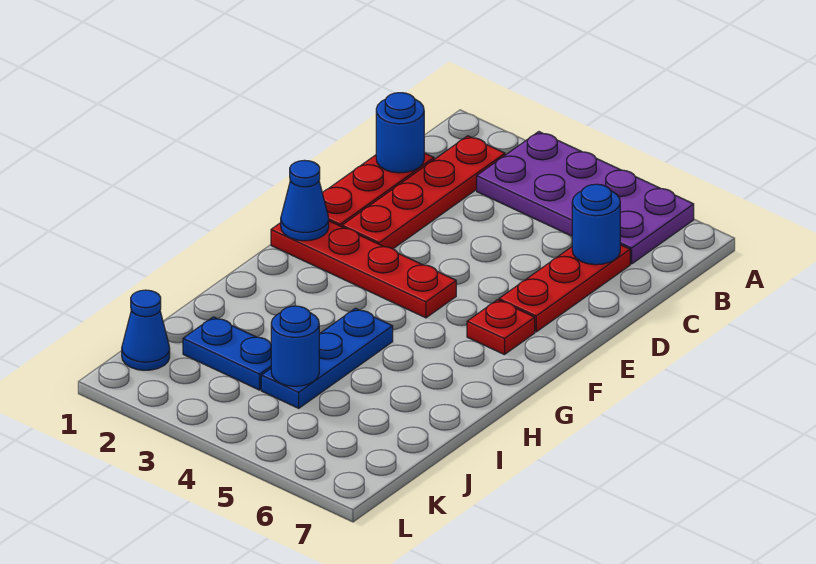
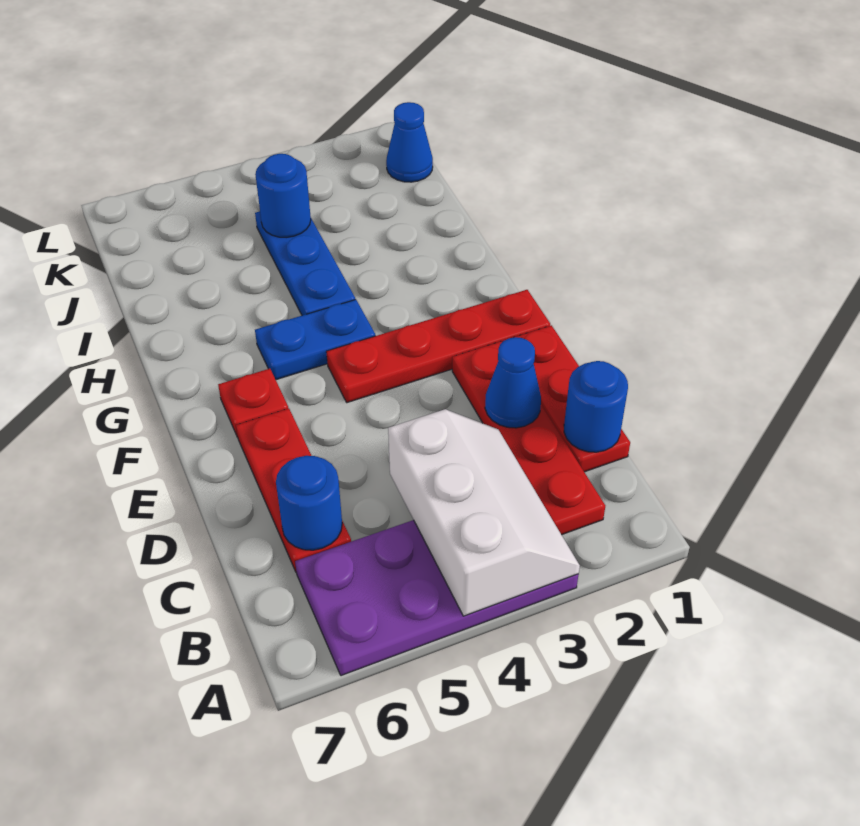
none -> white slope A3:C4 level 2 top 4
blue cone F1 level 2 -> blue cone D2 level 2
blue plate J2:J3 level 1 -> blue plate G4:G5 level 1

